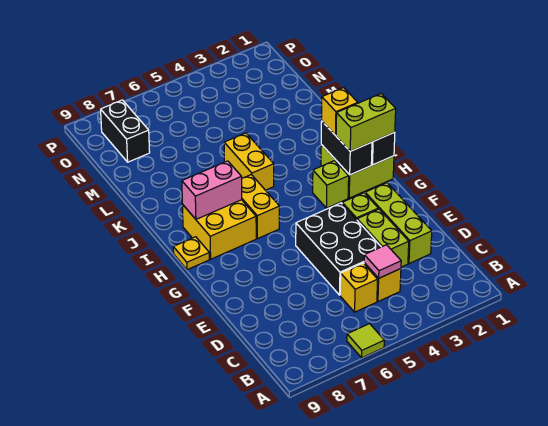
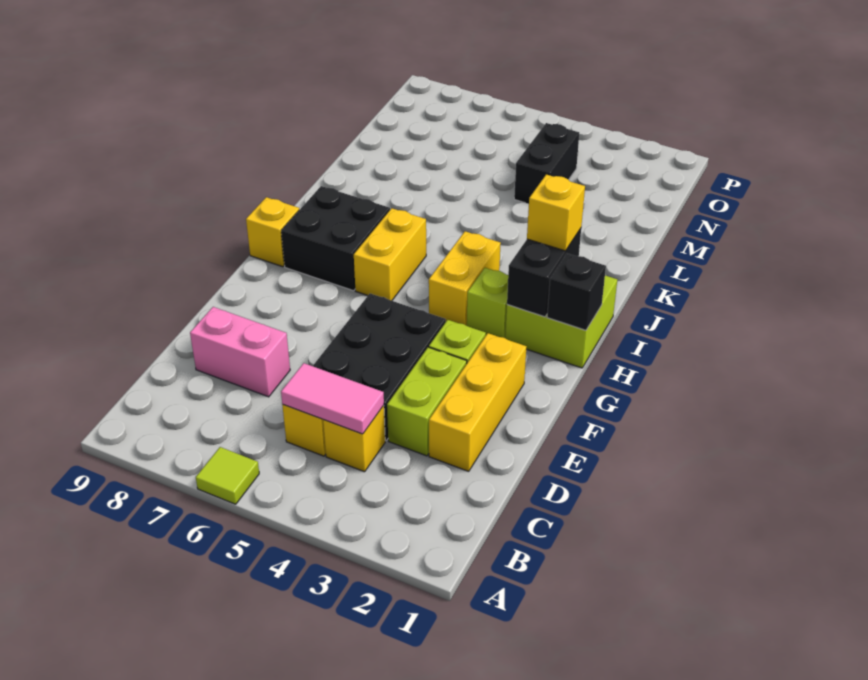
pink tile C4 level 2 -> pink tile C4:C5 level 2
lime brick D2:F2 level 1 -> yellow brick D2:F2 level 1
lime brick H1:H2 level 3 -> none
yellow brick H7:I8 level 1 -> black brick H7:I8 level 1
yellow plate H9 level 1 -> yellow brick H9 level 1
pink brick I7:I8 level 2 -> pink brick D7:D8 level 1
yellow brick J5:K5 level 1 -> yellow brick H4:I4 level 1
black brick N8:O8 level 1 -> black brick M4:N4 level 1

